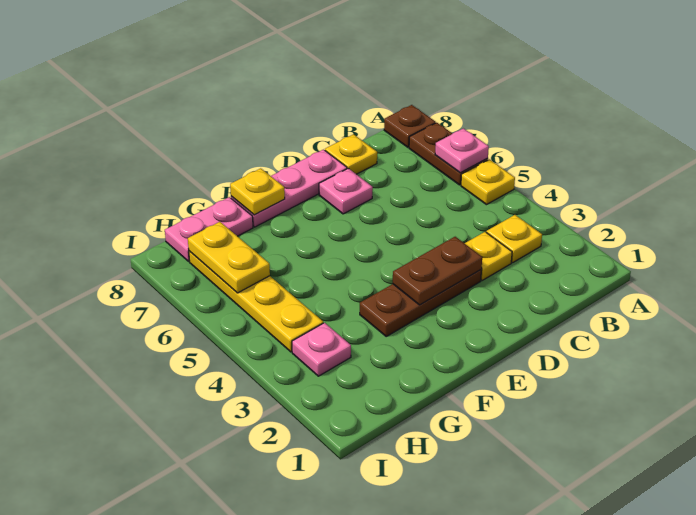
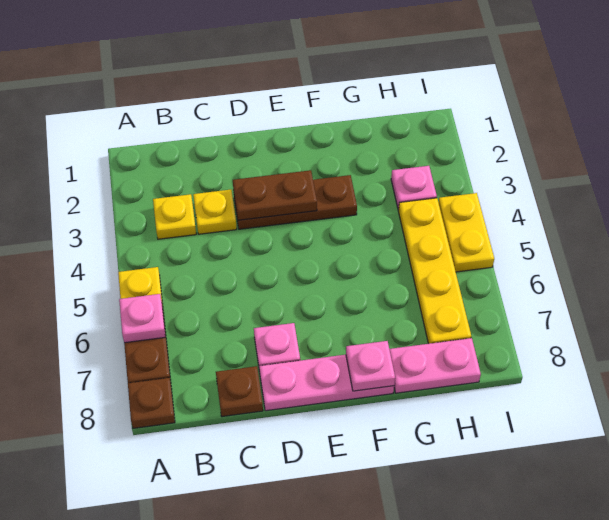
yellow plate C8 level 1 -> brown plate C8 level 1
yellow plate F8 level 2 -> pink plate F8 level 2
yellow plate H6:H7 level 2 -> yellow plate I4:I5 level 1

